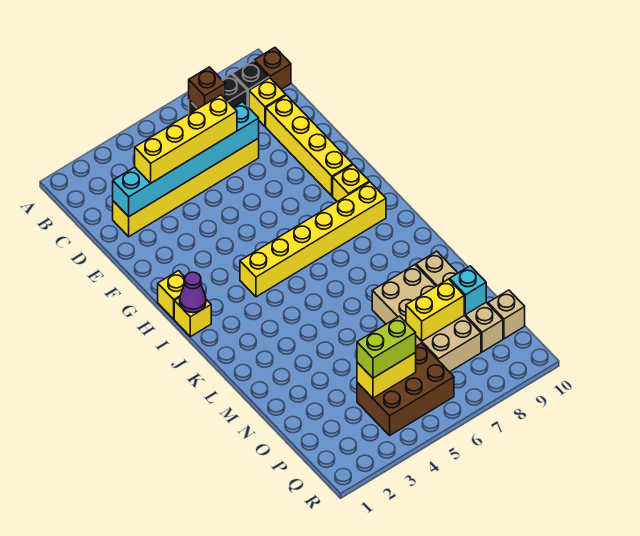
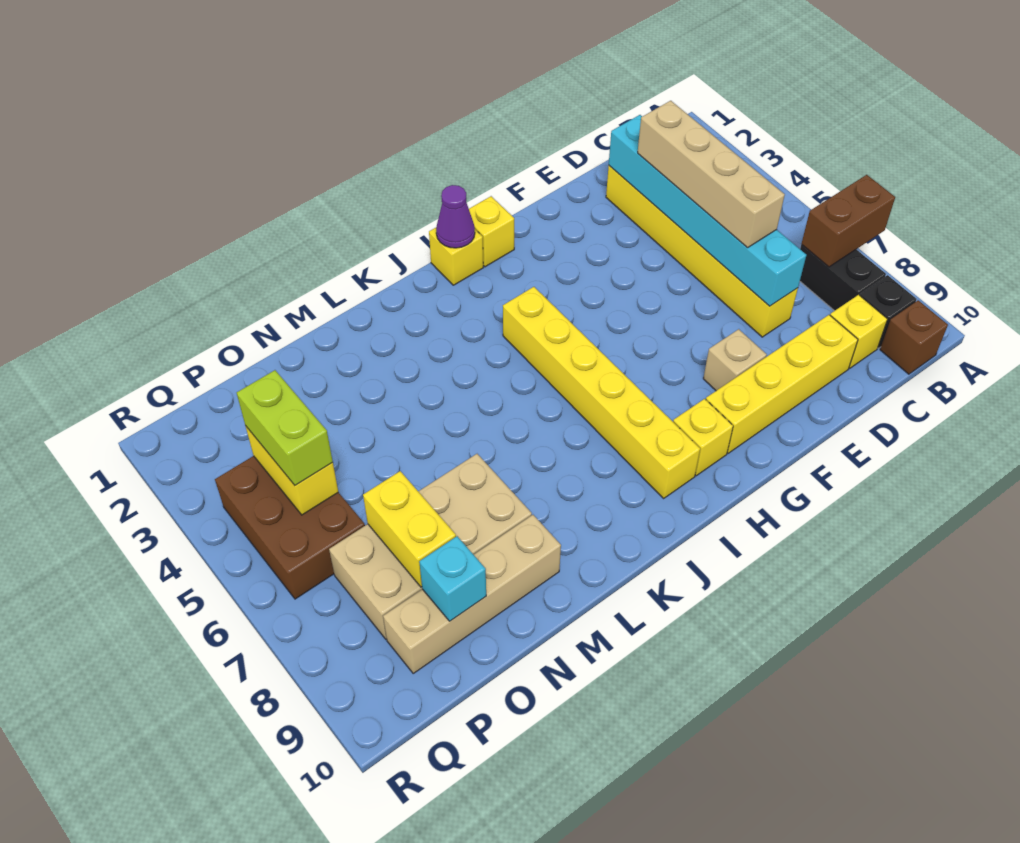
brown brick B7 level 2 -> brown brick A7:B7 level 2
yellow brick D3:D6 level 3 -> tan brick D3:D6 level 3
tan brick P10 level 1 -> tan brick F8 level 1

